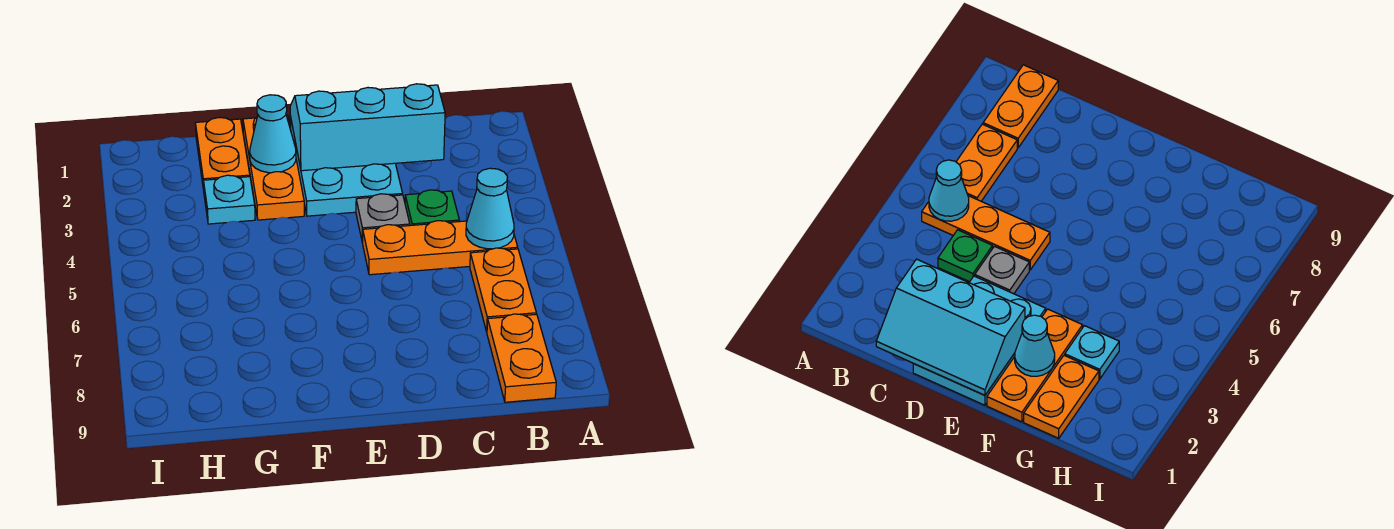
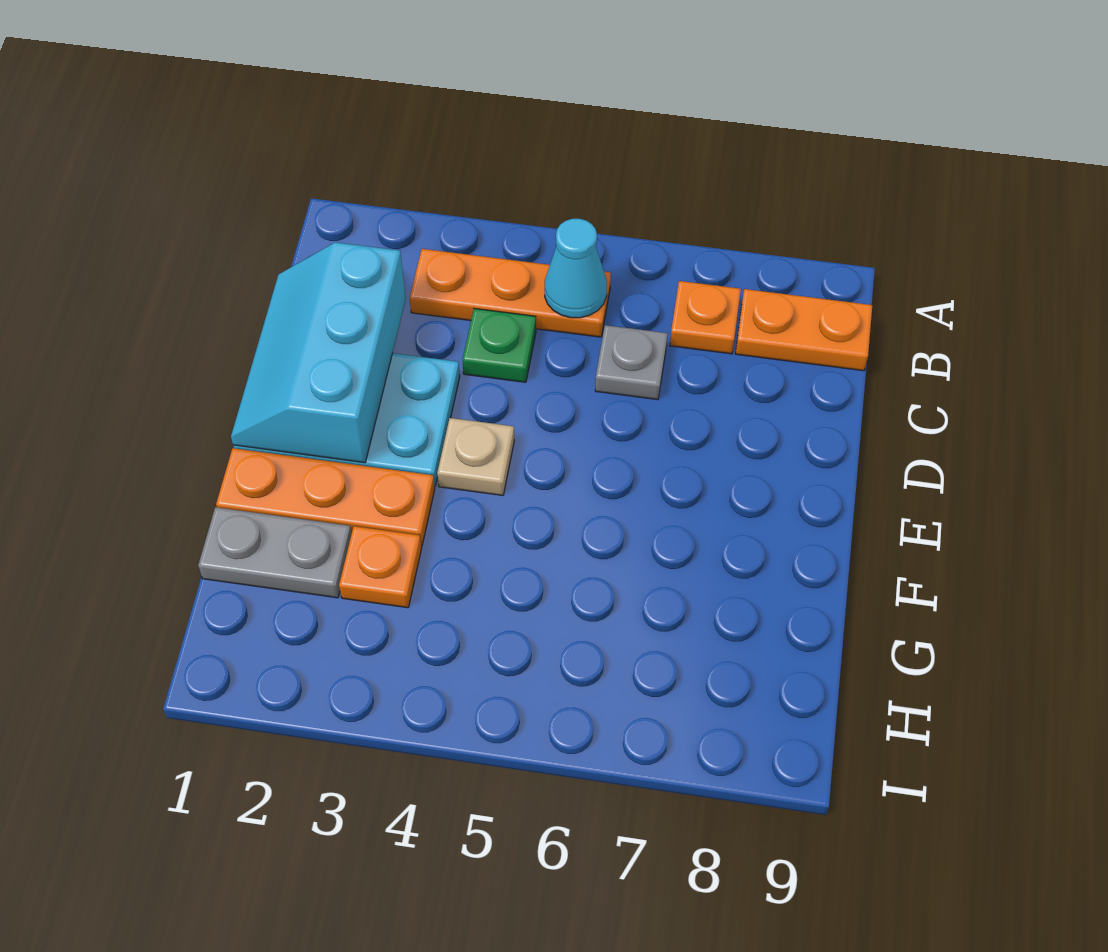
orange plate B5:D5 level 1 -> orange plate B3:B5 level 1
orange plate B6:B7 level 1 -> orange plate B7 level 1
grey plate D4 level 1 -> grey plate C6 level 1
none -> tan plate E4 level 1
cyan cone F2 level 2 -> none
orange plate G1:G2 level 1 -> grey plate G1:G2 level 1
cyan plate G3 level 1 -> orange plate G3 level 1

